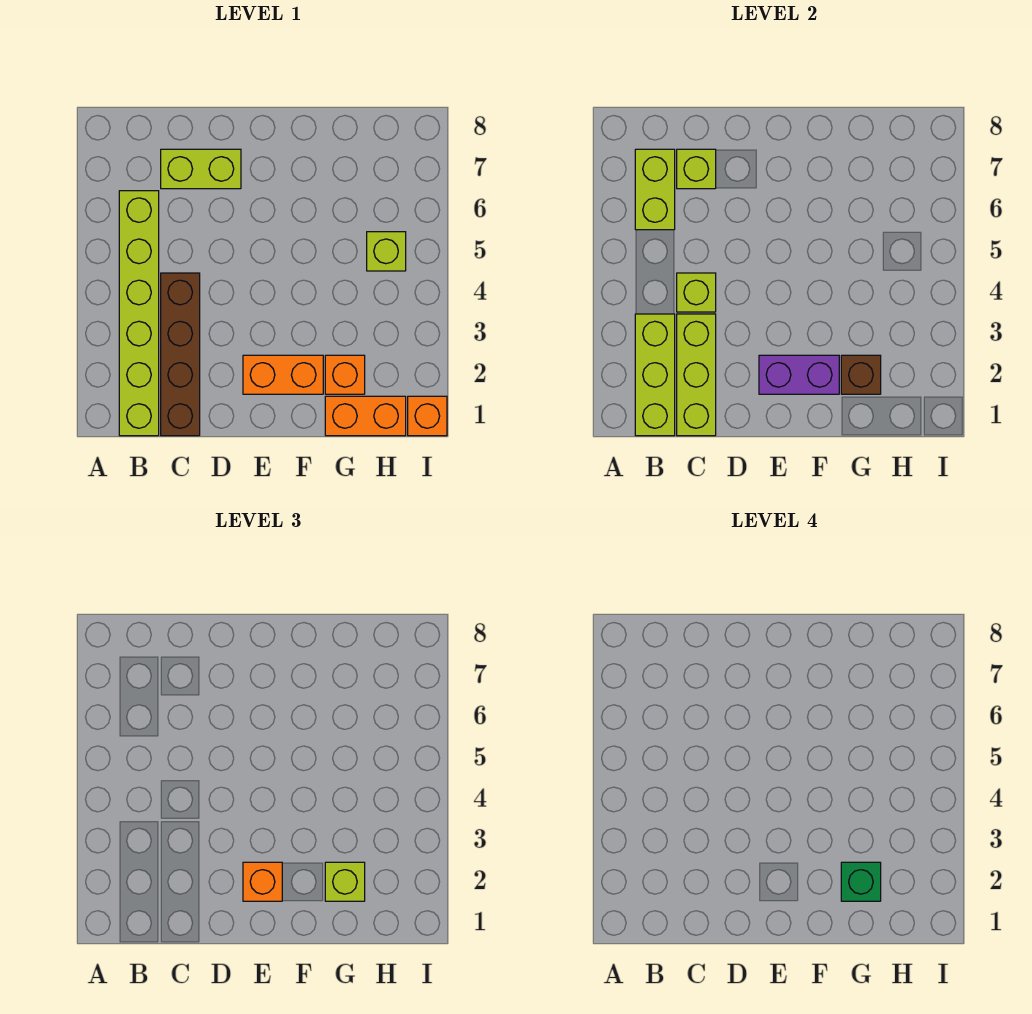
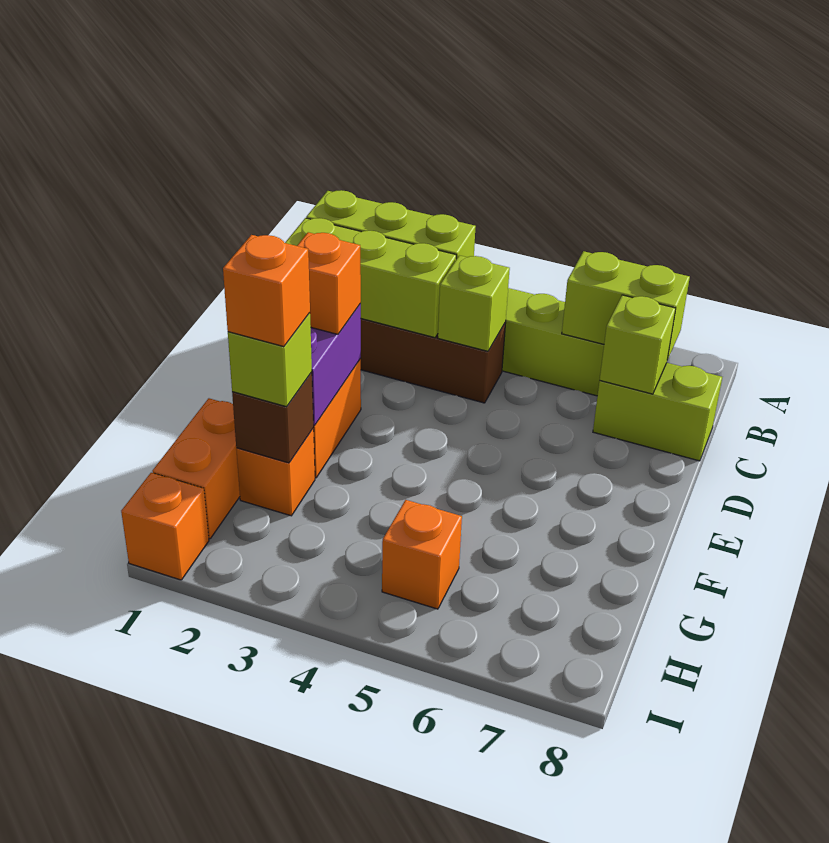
lime brick C7:D7 level 1 -> lime brick C7:C8 level 1
green brick G2 level 4 -> orange brick G2 level 4
lime brick H5 level 1 -> orange brick H5 level 1

